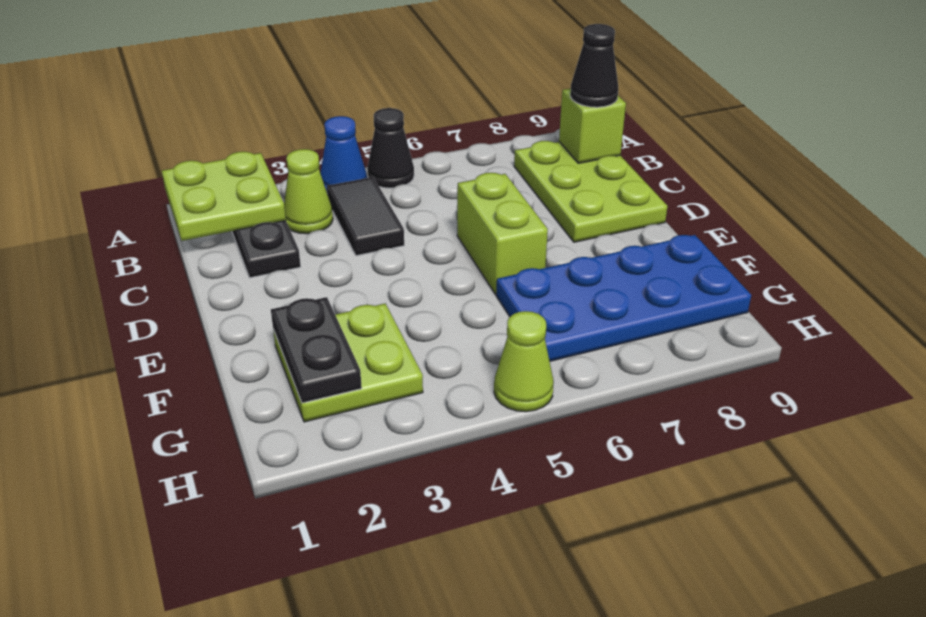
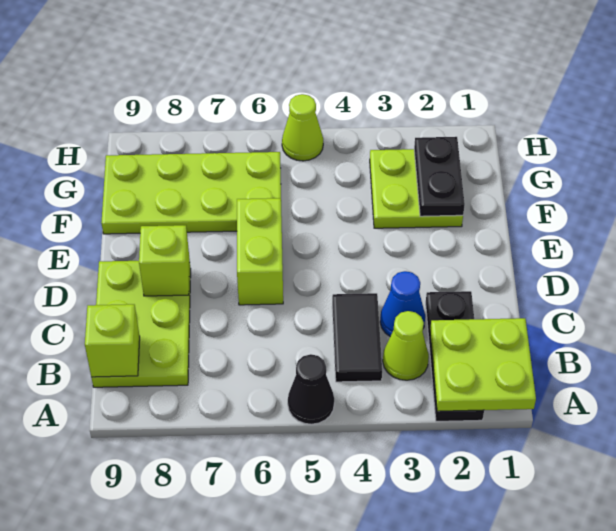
blue cone A4 level 1 -> blue cone C3 level 1
black cone B9 level 3 -> none
none -> lime brick D8 level 2
blue plate F6:G9 level 1 -> lime plate F6:G9 level 1

